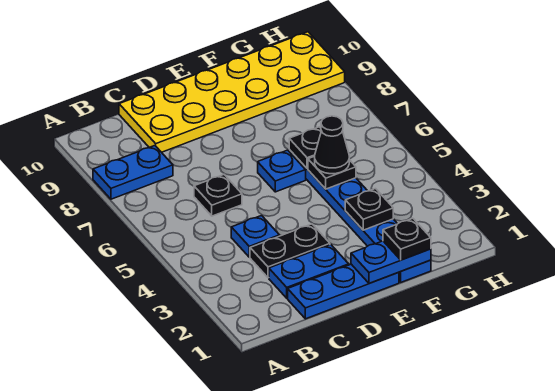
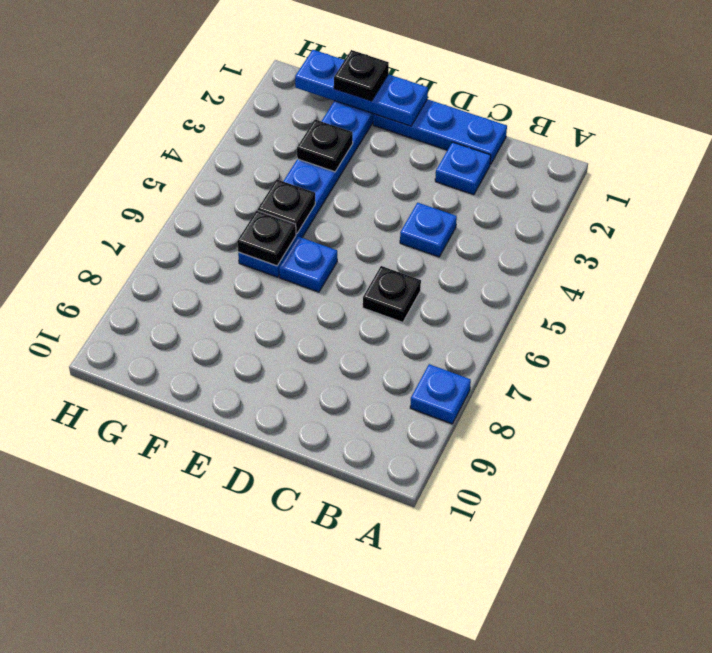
blue plate A8:B8 level 1 -> blue plate A8 level 1
blue plate C2:D2 level 1 -> blue plate C2 level 1
black plate C3:D3 level 1 -> none
yellow plate C9:H10 level 1 -> none
blue plate E1:F1 level 2 -> blue plate E1:G1 level 2
black cone F5 level 3 -> none

